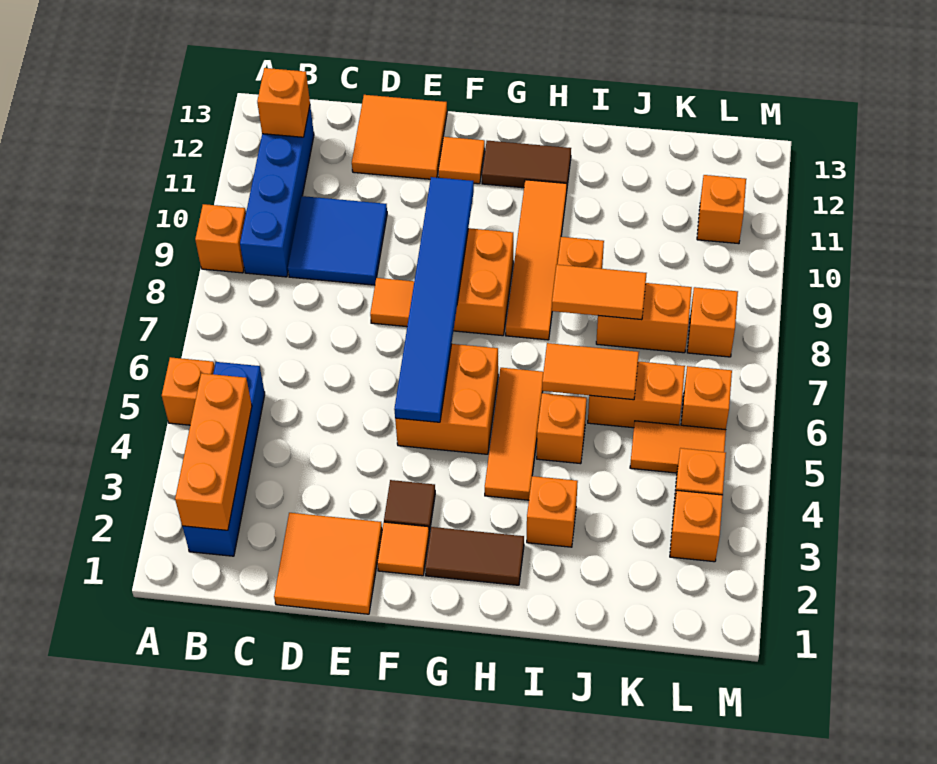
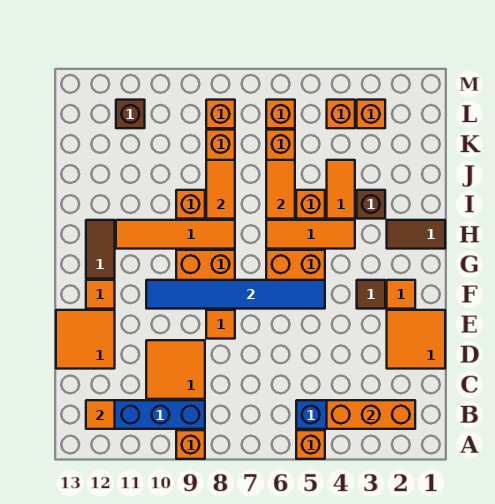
orange brick B12 level 2 -> orange tile B12 level 2
blue tile C9:D10 level 1 -> orange tile C9:D10 level 1
brown tile G2:H2 level 1 -> brown tile H1:H2 level 1
orange brick I3 level 1 -> brown brick I3 level 1
orange tile K5:L5 level 1 -> orange tile I4:J4 level 1
orange brick L11 level 1 -> brown brick L11 level 1

